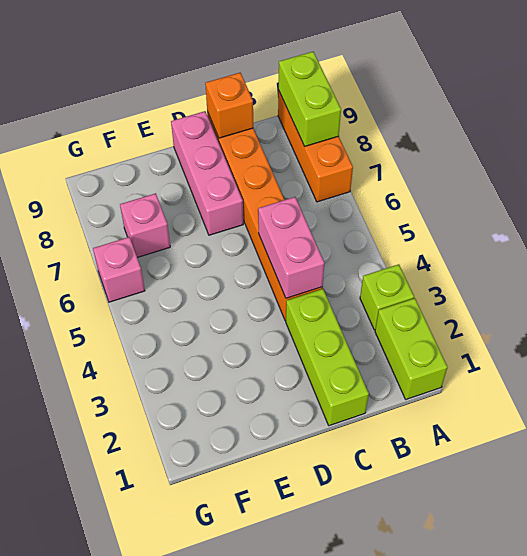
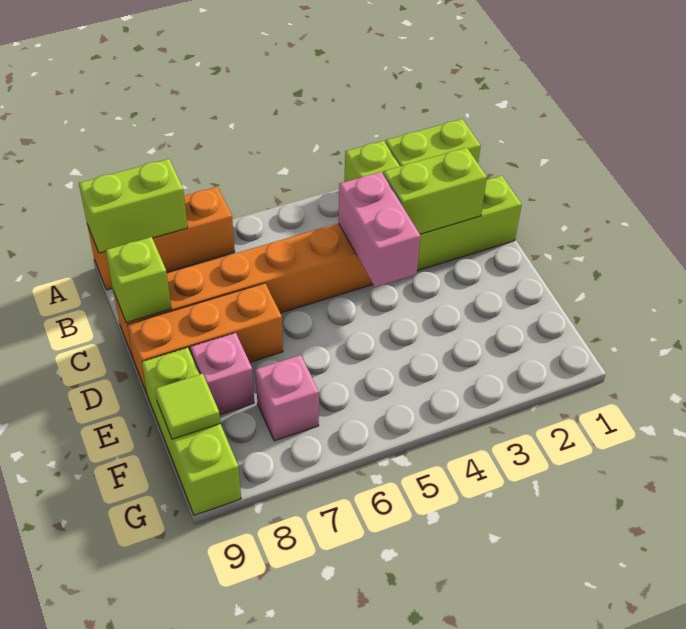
none -> lime brick C2:C3 level 2
pink brick C4:C5 level 2 -> pink brick C4:D4 level 2
orange brick C9 level 2 -> lime brick C9 level 2
pink brick D7:D9 level 1 -> orange brick D7:D9 level 1
none -> lime brick E9:G9 level 1
none -> lime tile F9 level 2
pink brick G6 level 1 -> pink brick E8 level 1

